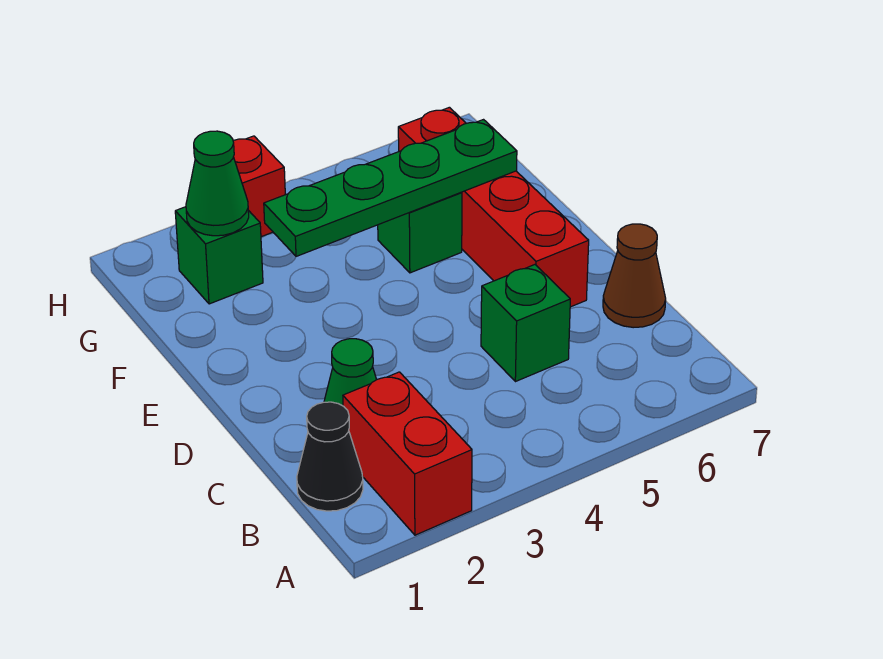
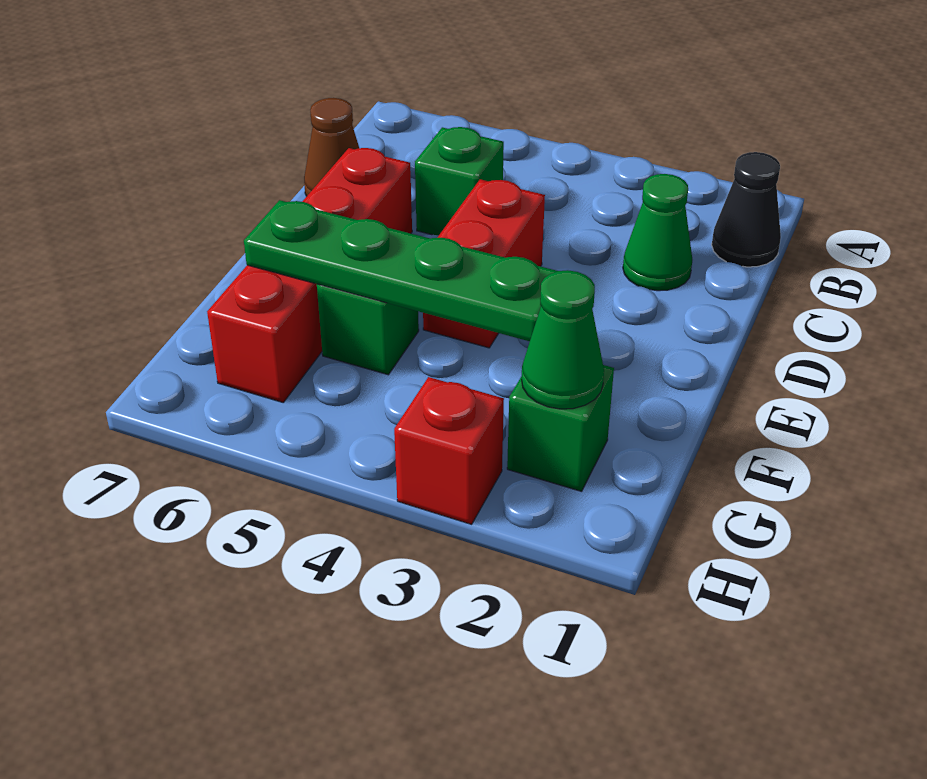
red brick A2:B2 level 1 -> red brick D4:E4 level 1

